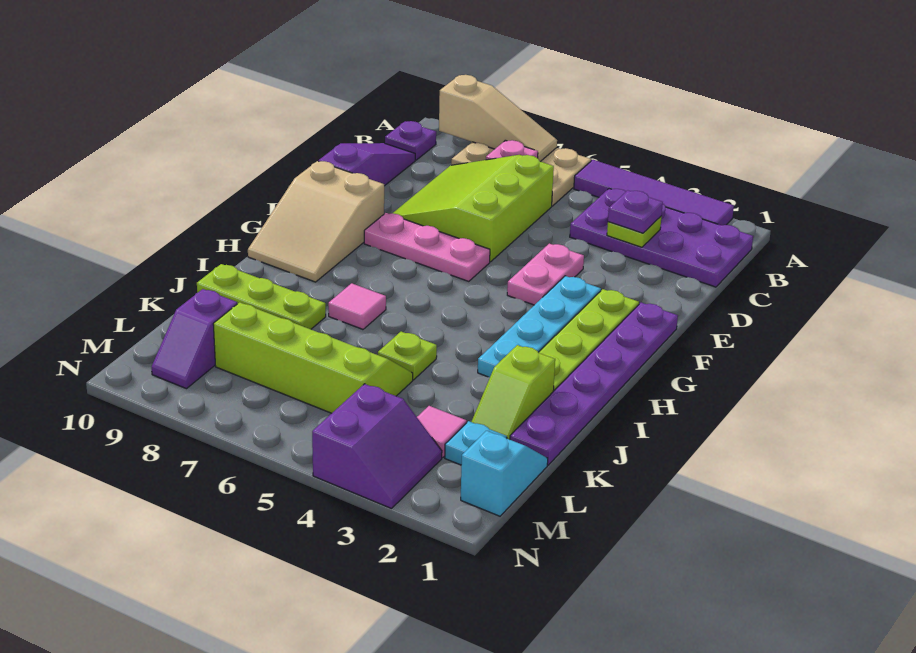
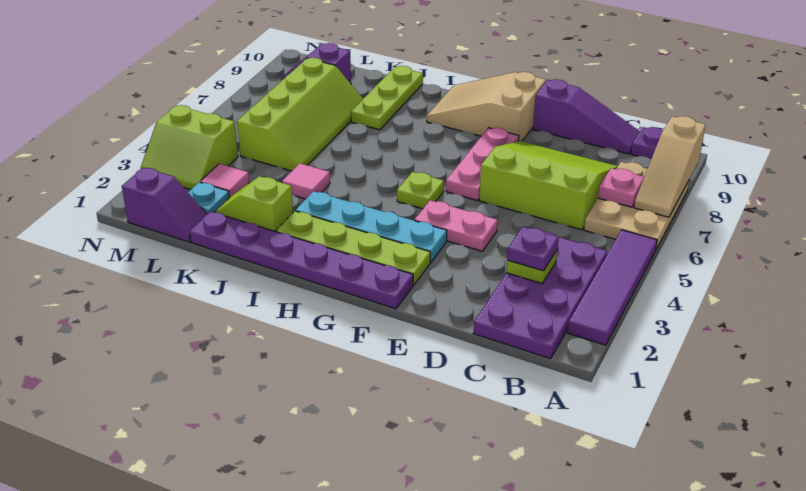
pink tile I7 level 1 -> pink tile J4 level 1
lime plate J5 level 1 -> lime plate G5 level 1
cyan slope L1:M1 level 1 top M -> purple slope L1:M1 level 1 top M
purple slope M3:N4 level 1 top 4 -> lime slope M3:N4 level 1 top 4

